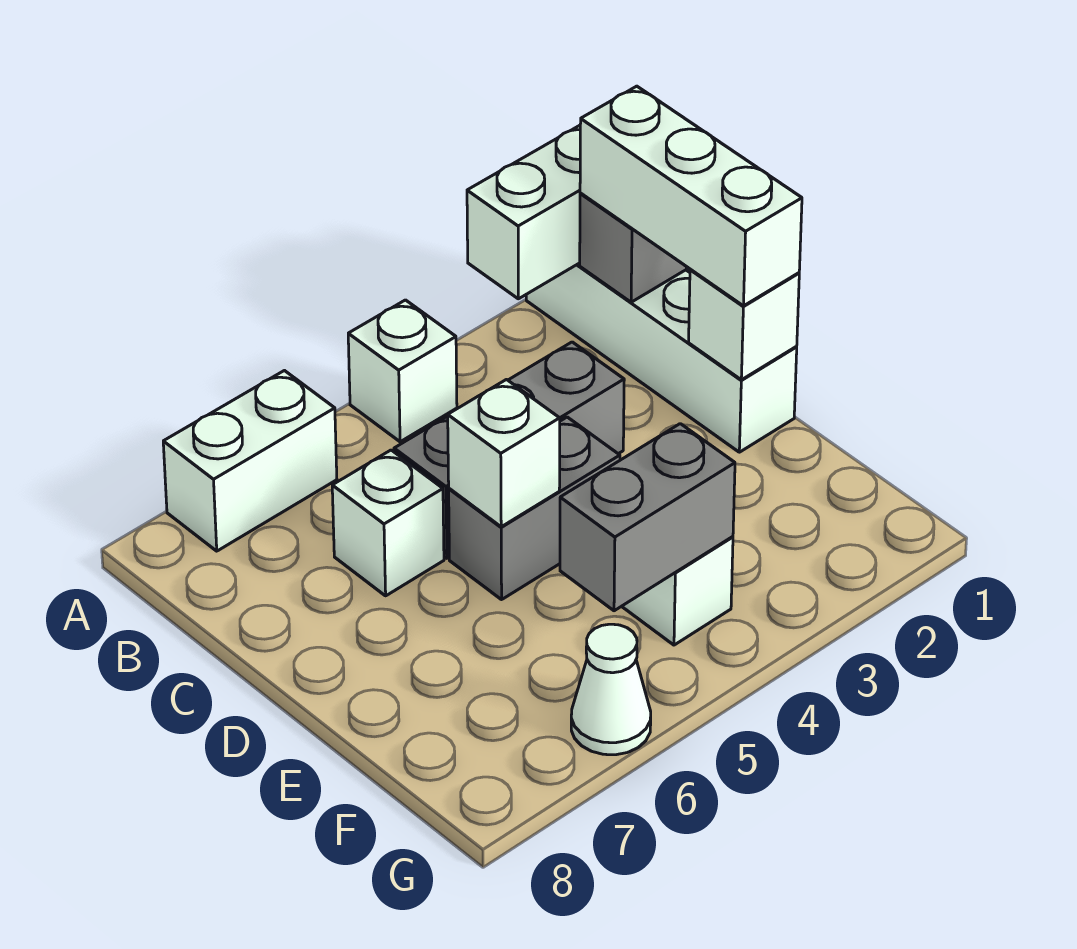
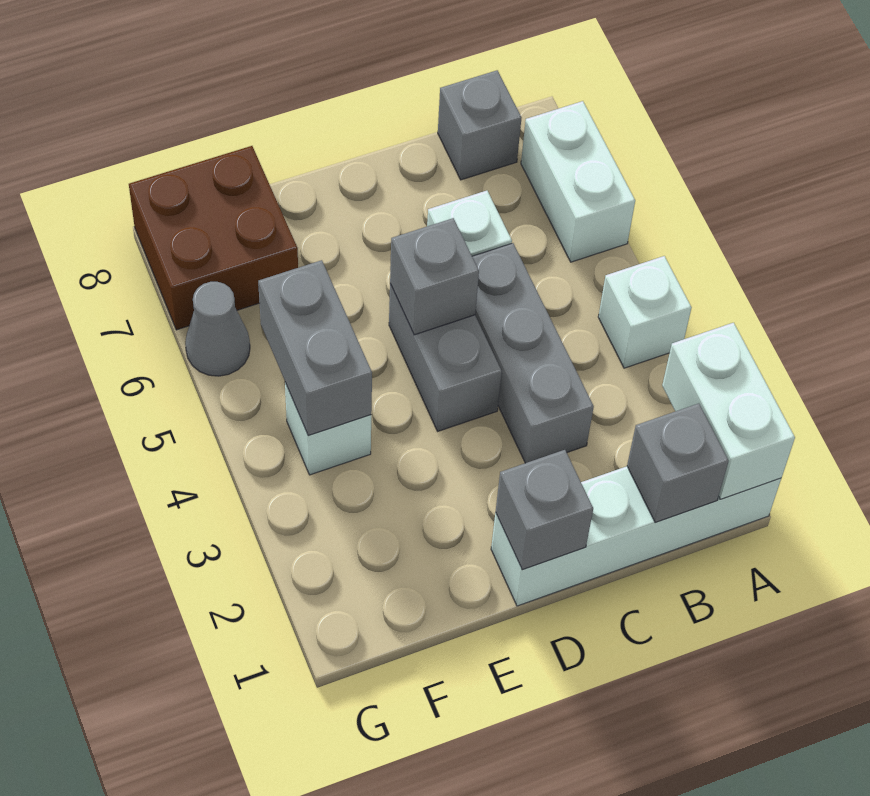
white brick B1:D1 level 3 -> none
none -> grey brick B8 level 1
white brick D1 level 2 -> grey brick D1 level 2
white brick D5 level 2 -> grey brick D5 level 2
none -> brown brick F7:G8 level 1
white cone G6 level 1 -> grey cone G6 level 1

